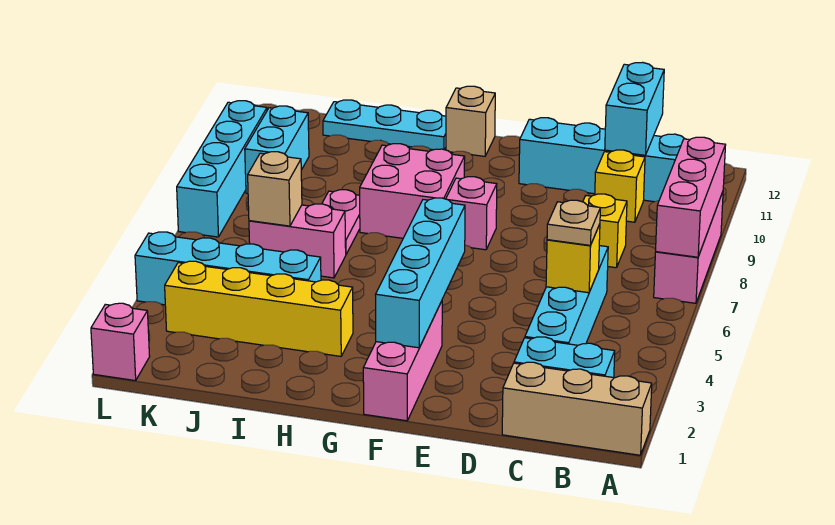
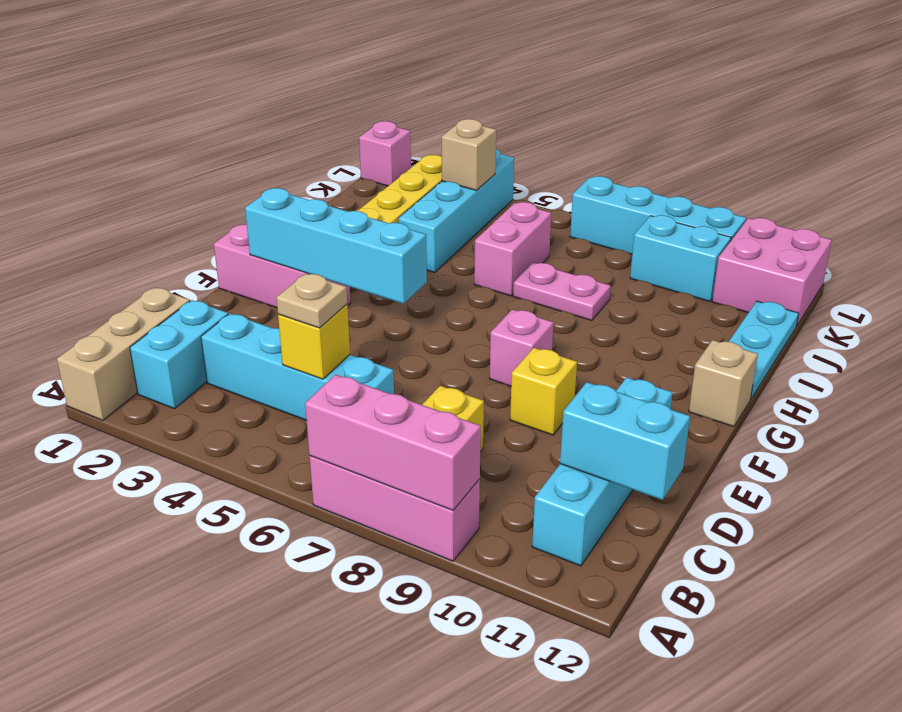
yellow brick C10 level 1 -> yellow brick E9 level 1
pink brick G8:H9 level 1 -> pink brick K11:L12 level 1
tan brick J6 level 2 -> tan brick K4 level 2

